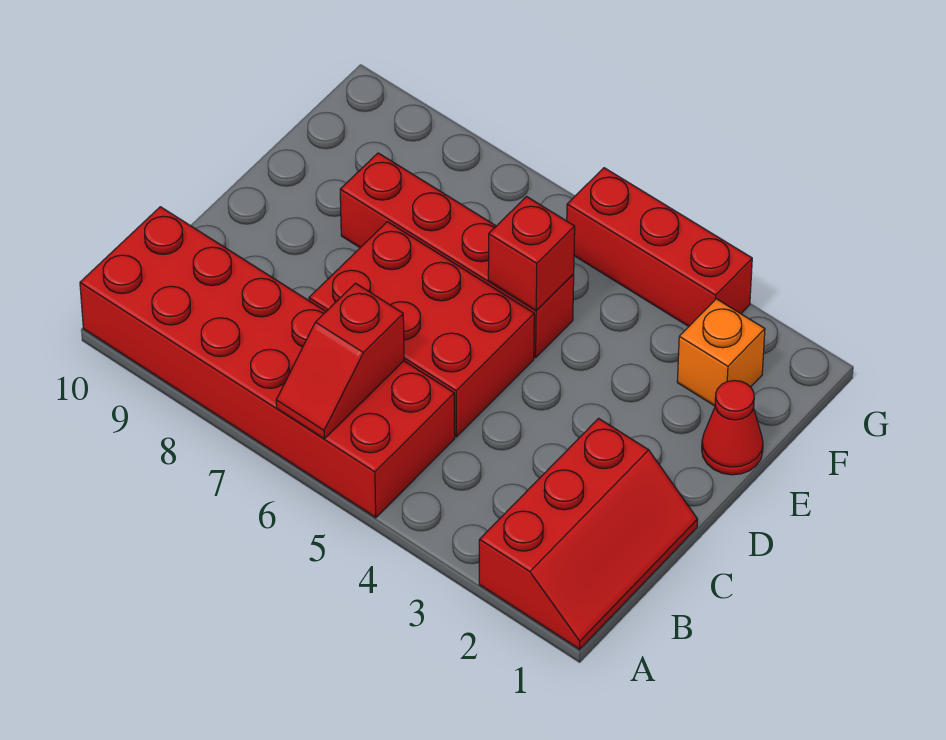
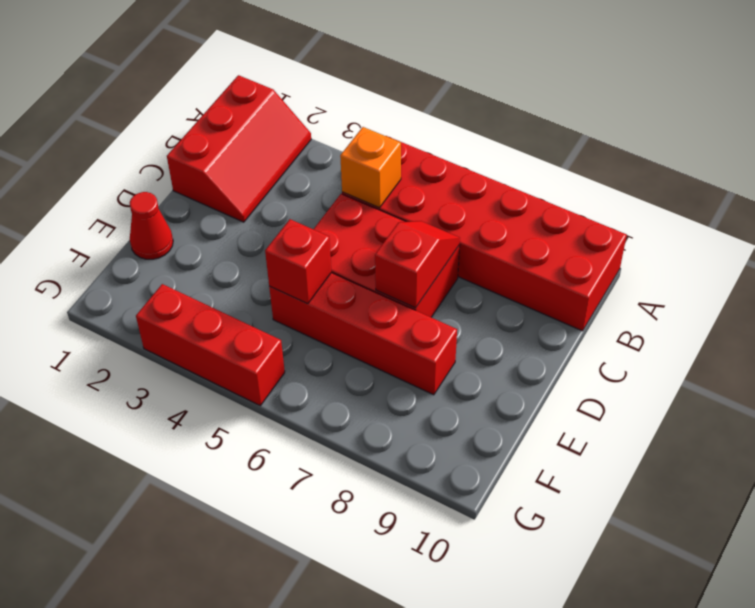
red slope A1:C2 level 1 top 2 -> red slope A1:C2 level 1 top 1
red slope A6:B6 level 2 top B -> red slope C7:D7 level 2 top D
orange brick F2 level 1 -> orange brick B5 level 2

